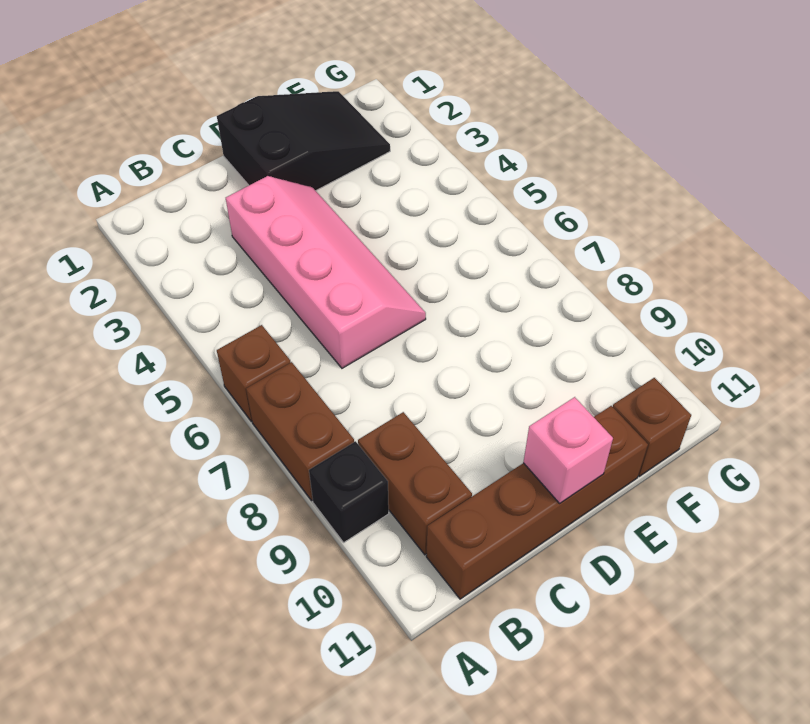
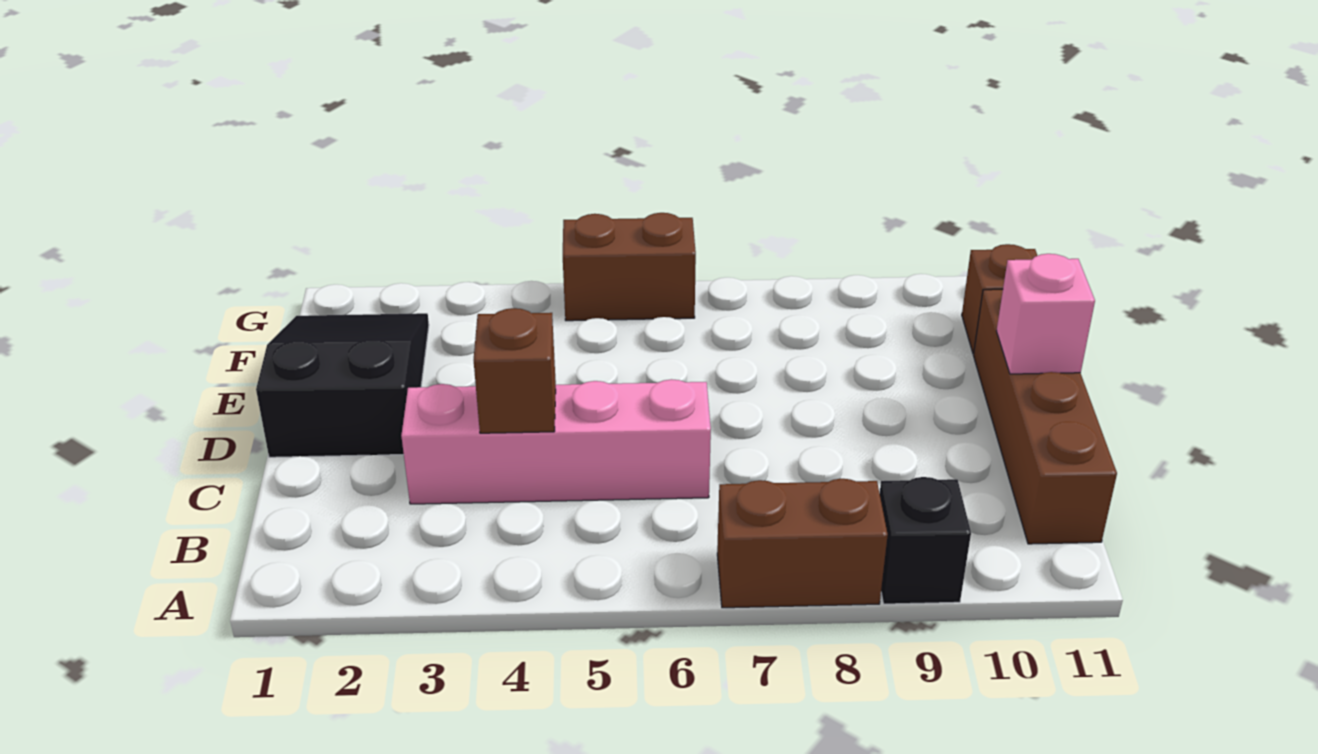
brown brick A6 level 1 -> brown brick C4 level 2
brown brick B9:B10 level 1 -> brown brick G5:G6 level 1

